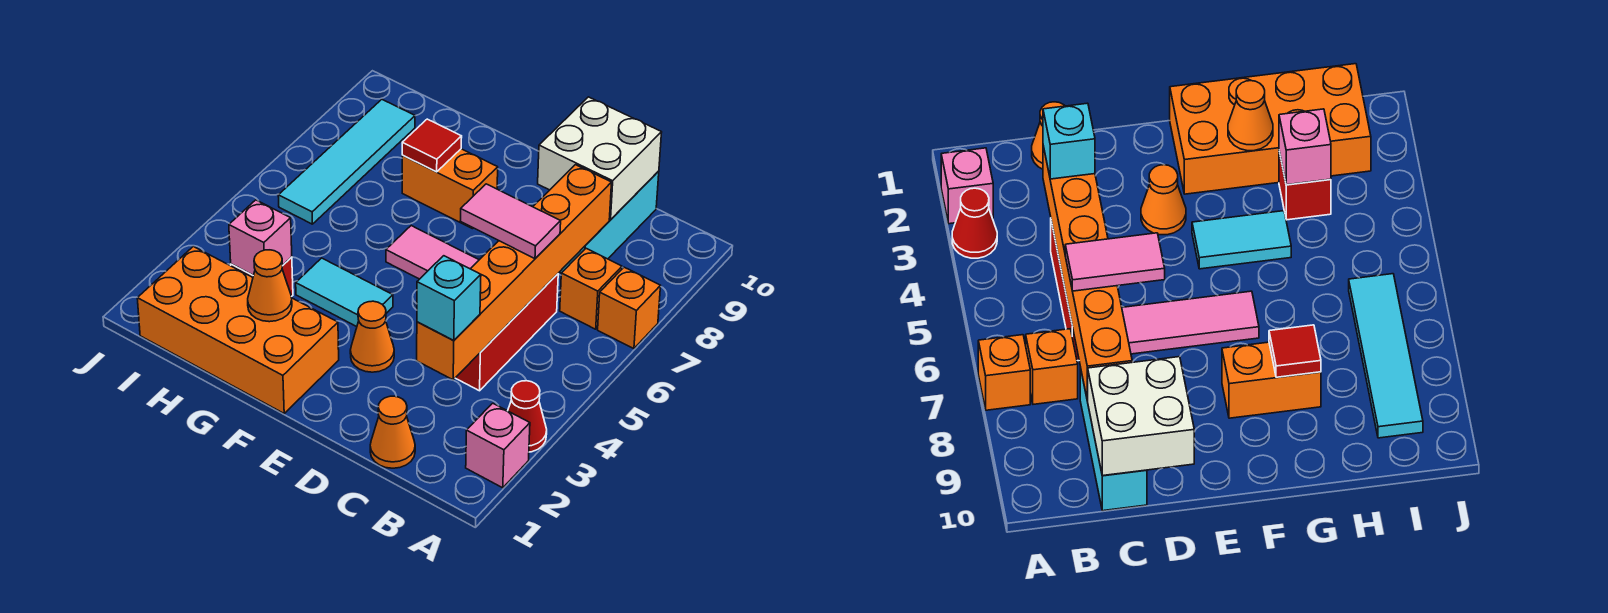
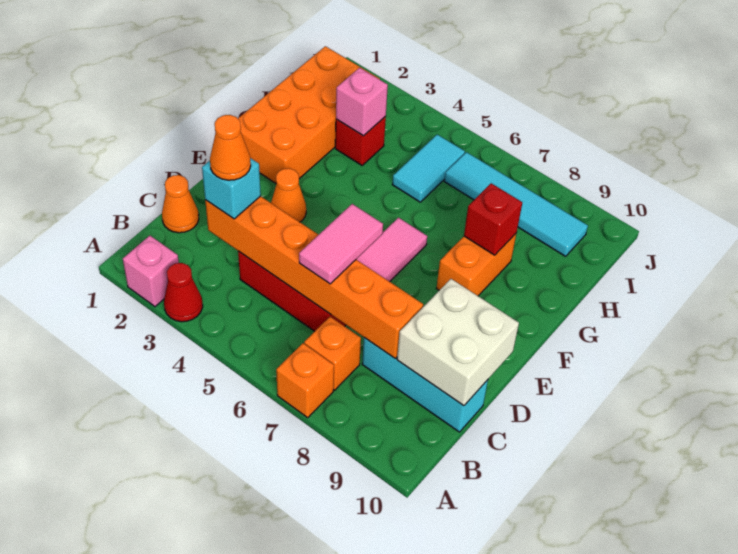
cyan tile F4:G4 level 1 -> cyan tile H5:I5 level 1
orange cone G2 level 2 -> orange cone C3 level 4
red tile G8 level 2 -> red brick G8 level 2

